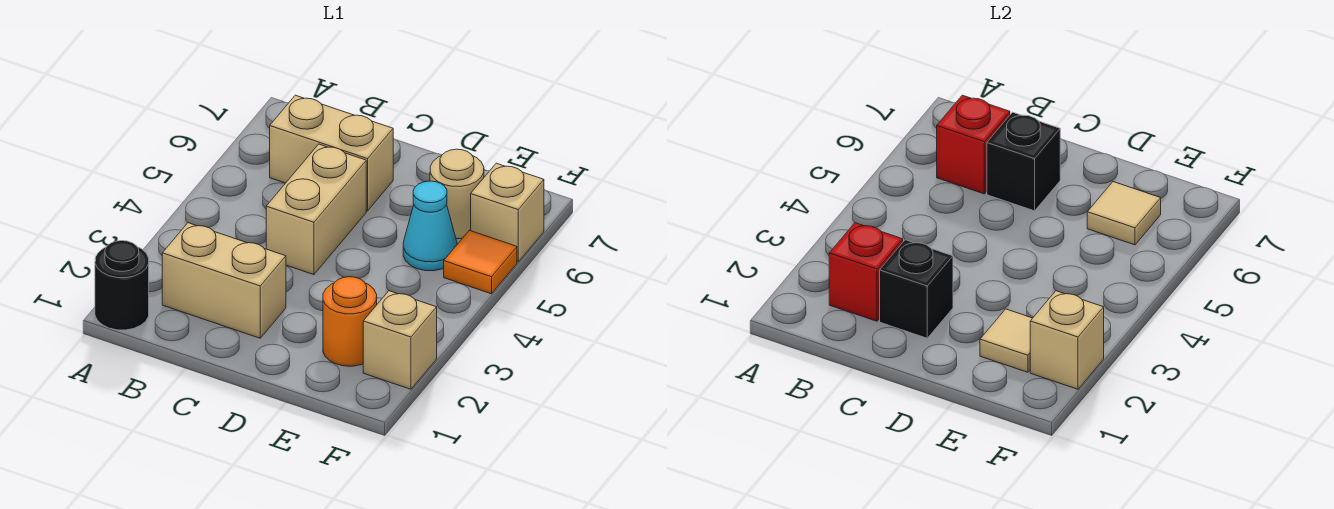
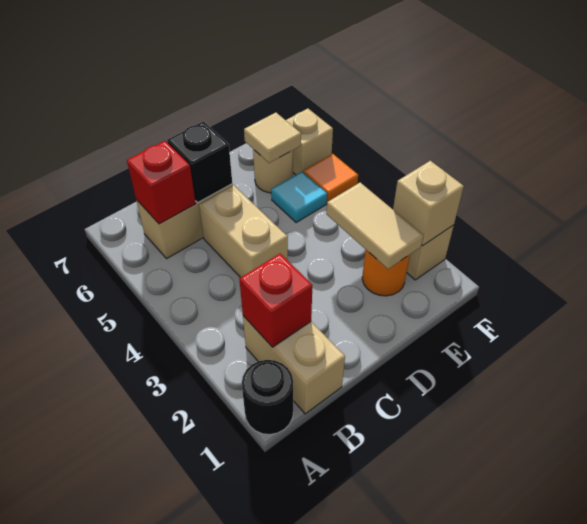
tan brick B2:C2 level 1 -> tan brick B1:B2 level 1
black brick C2 level 2 -> none
tan tile E2 level 2 -> tan tile E2:E3 level 2
cyan cone E5 level 1 -> cyan tile E5 level 1

